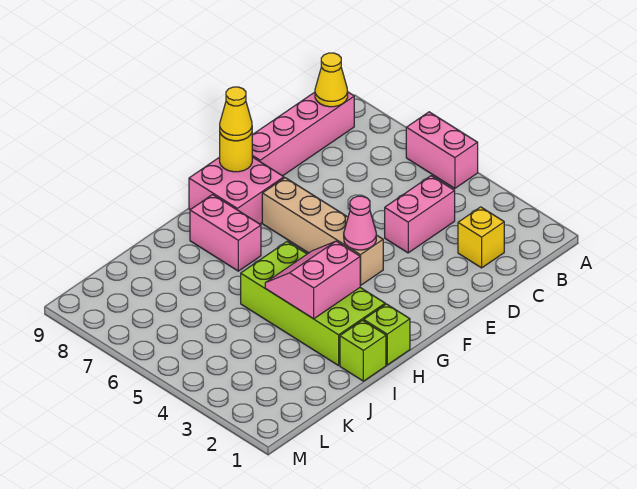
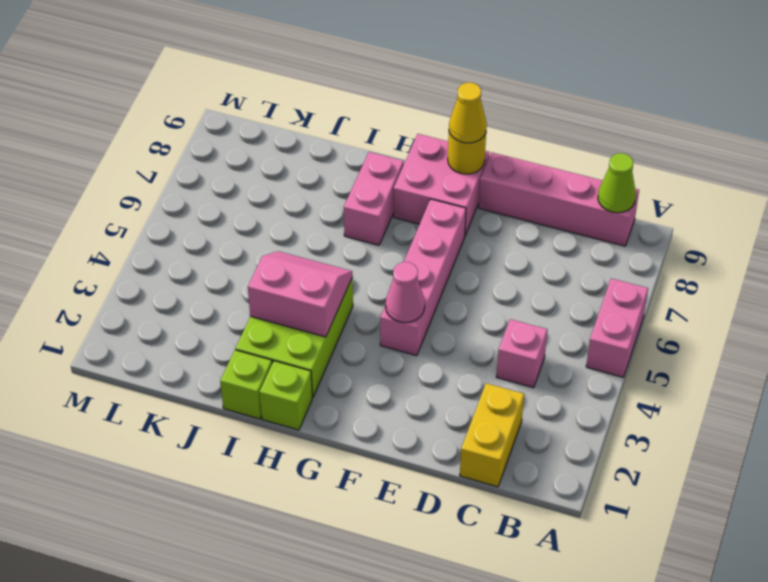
yellow cone B9 level 2 -> lime cone B9 level 2
yellow brick C2 level 1 -> yellow brick C1:C2 level 1
pink brick C4:D4 level 1 -> pink brick C4 level 1
tan brick F4:F7 level 1 -> pink brick F4:F7 level 1
lime brick H2:I5 level 1 -> lime brick H2:I4 level 1

